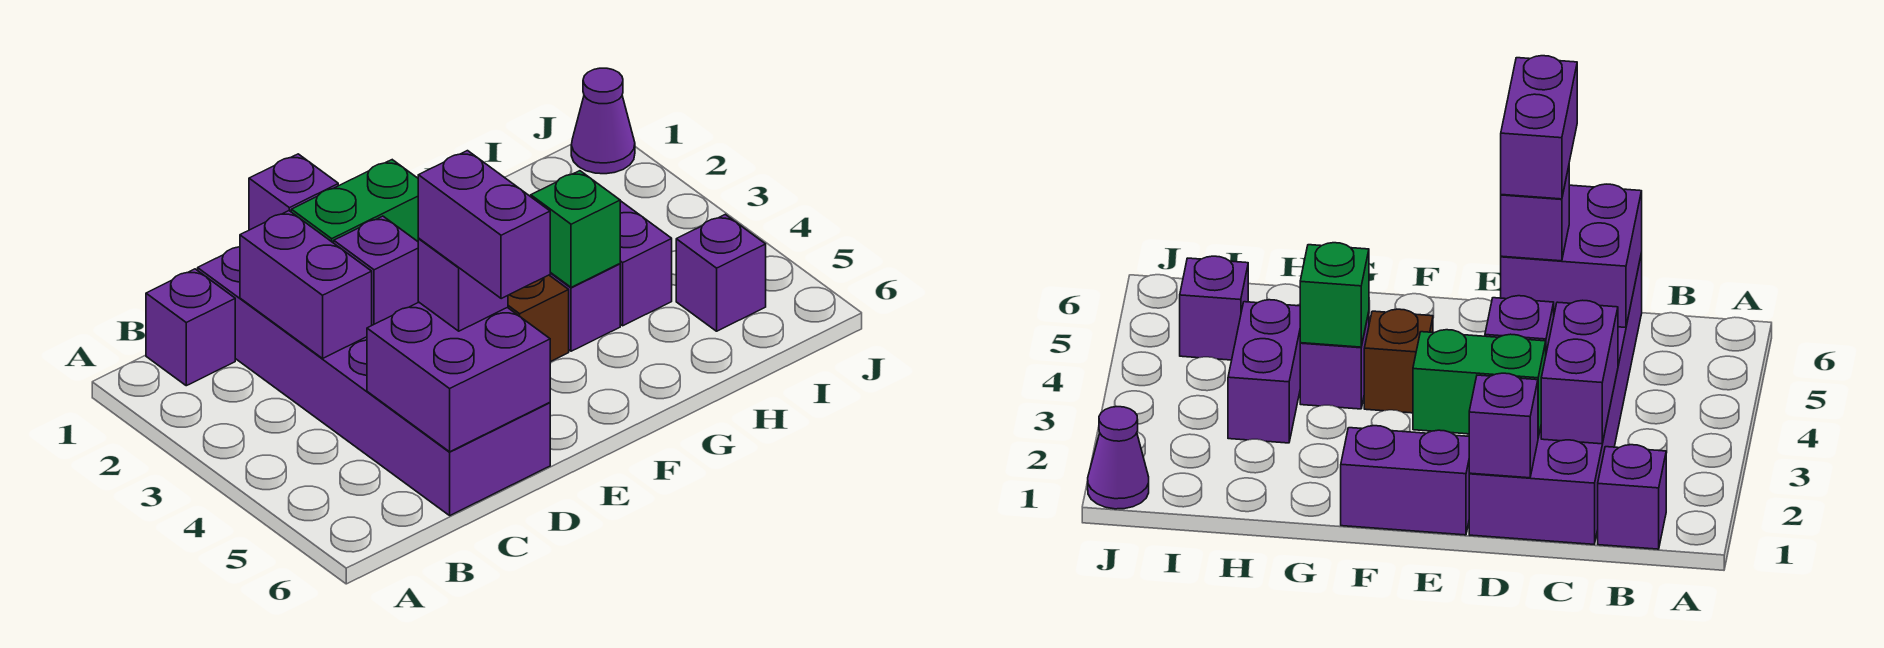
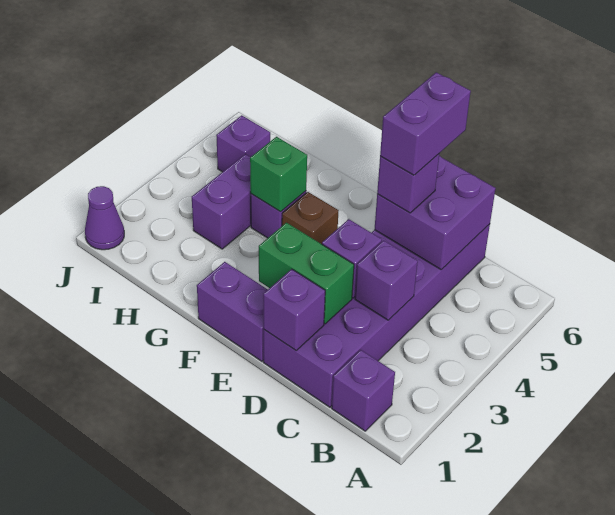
purple brick C2:C3 level 2 -> purple brick C3 level 2

